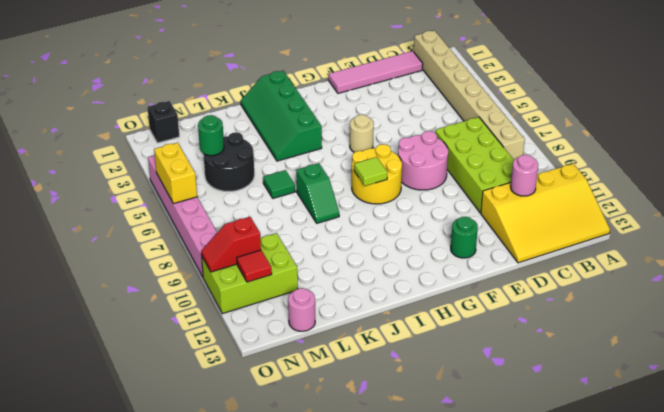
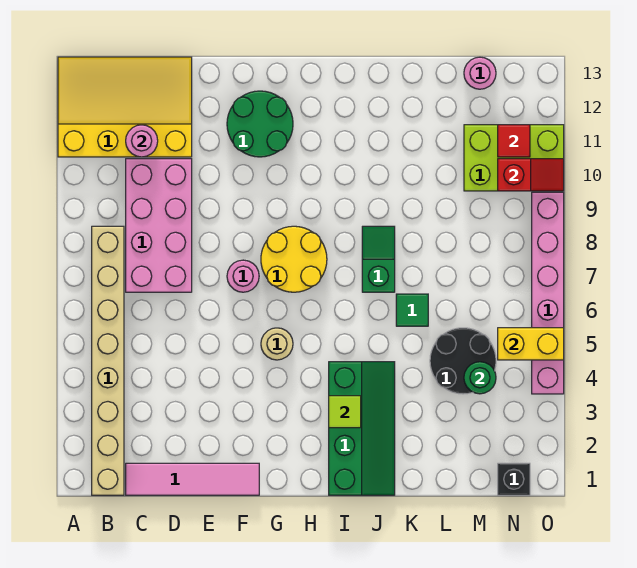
lime brick C7:D10 level 1 -> pink brick C7:D10 level 1
pink round brick E7:F8 level 1 -> pink round brick F7 level 1
green round brick F12 level 1 -> green round brick F11:G12 level 1
lime tile H8 level 2 -> lime tile I3 level 2
yellow brick O5:O6 level 2 -> yellow brick N5:O5 level 2

